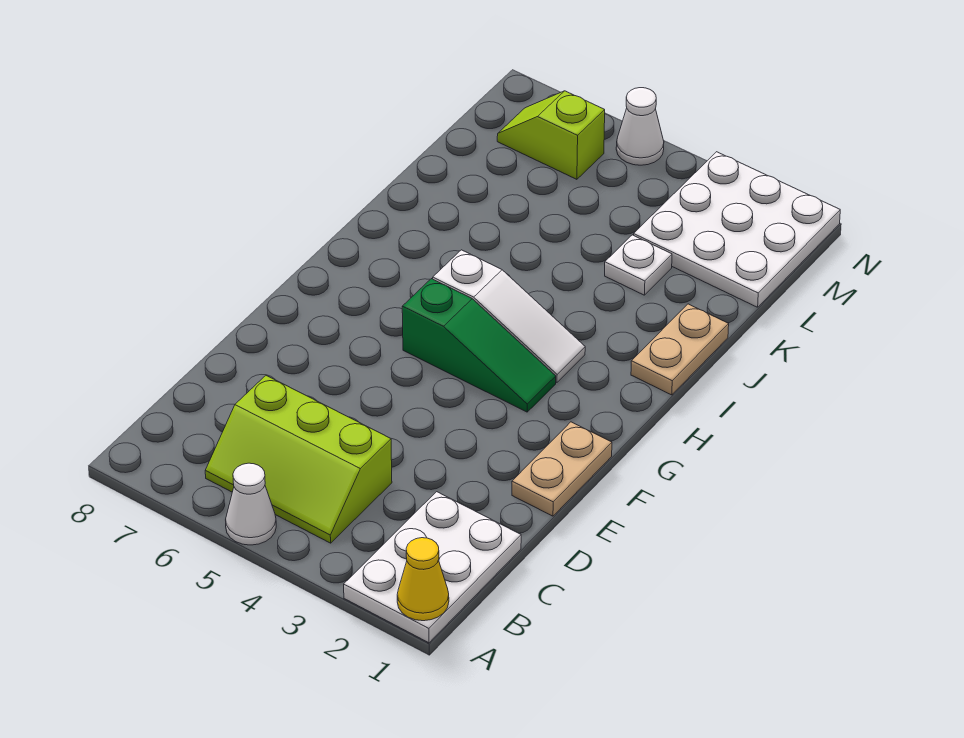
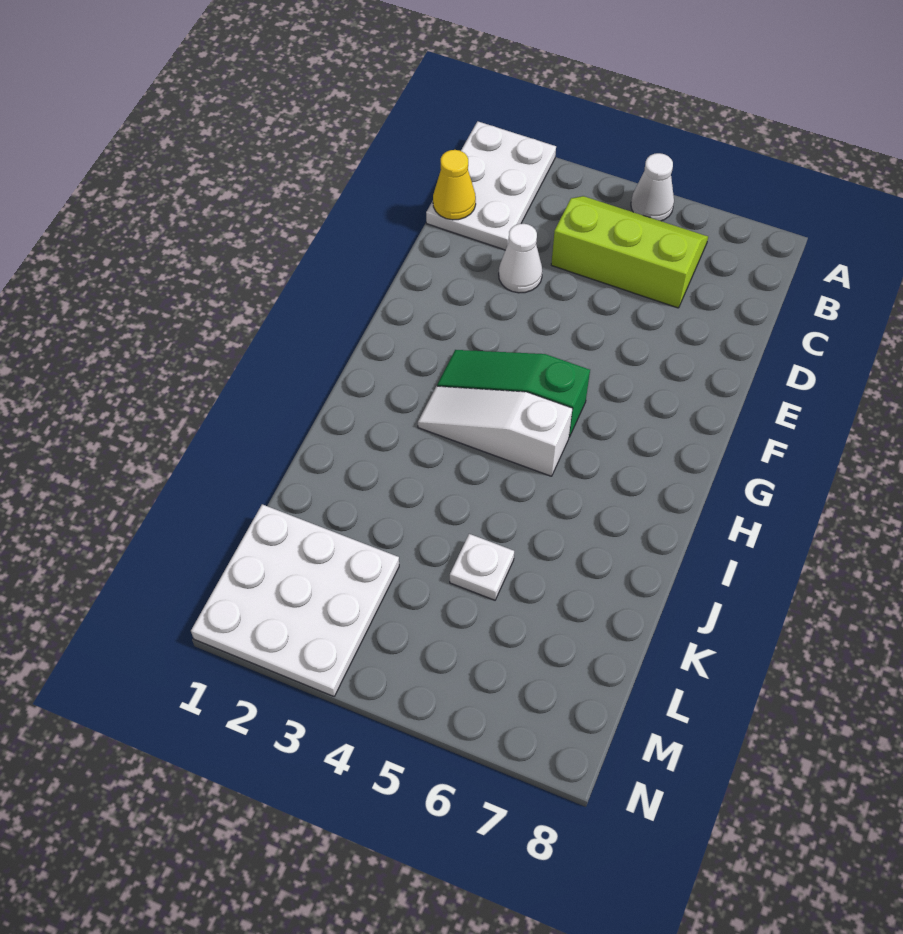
yellow cone A1 level 2 -> yellow cone C1 level 2
tan plate E1:F1 level 1 -> none
tan plate I1:J1 level 1 -> none
white plate K3 level 1 -> white plate K5 level 1
lime slope M6:M7 level 1 top 6 -> none
white cone N5 level 1 -> white cone D3 level 1

